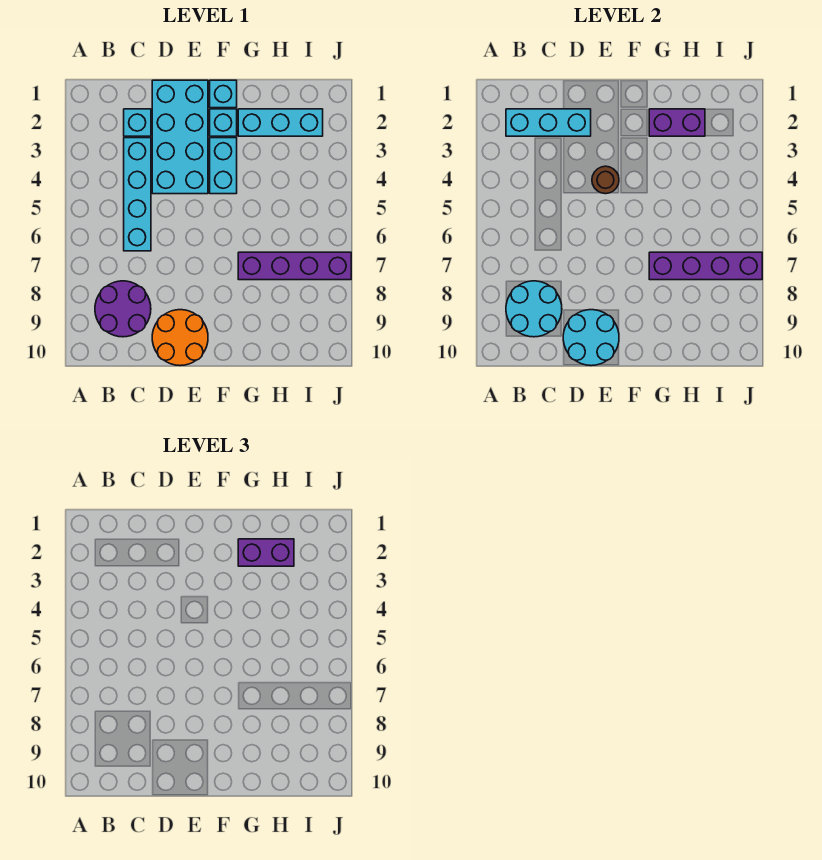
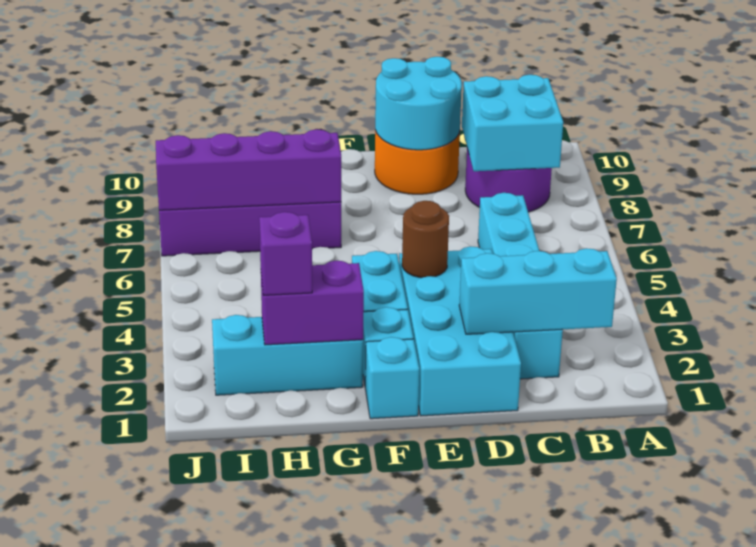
cyan round brick B8:C9 level 2 -> cyan brick B8:C9 level 2
purple brick G2:H2 level 3 -> purple brick H2 level 3

